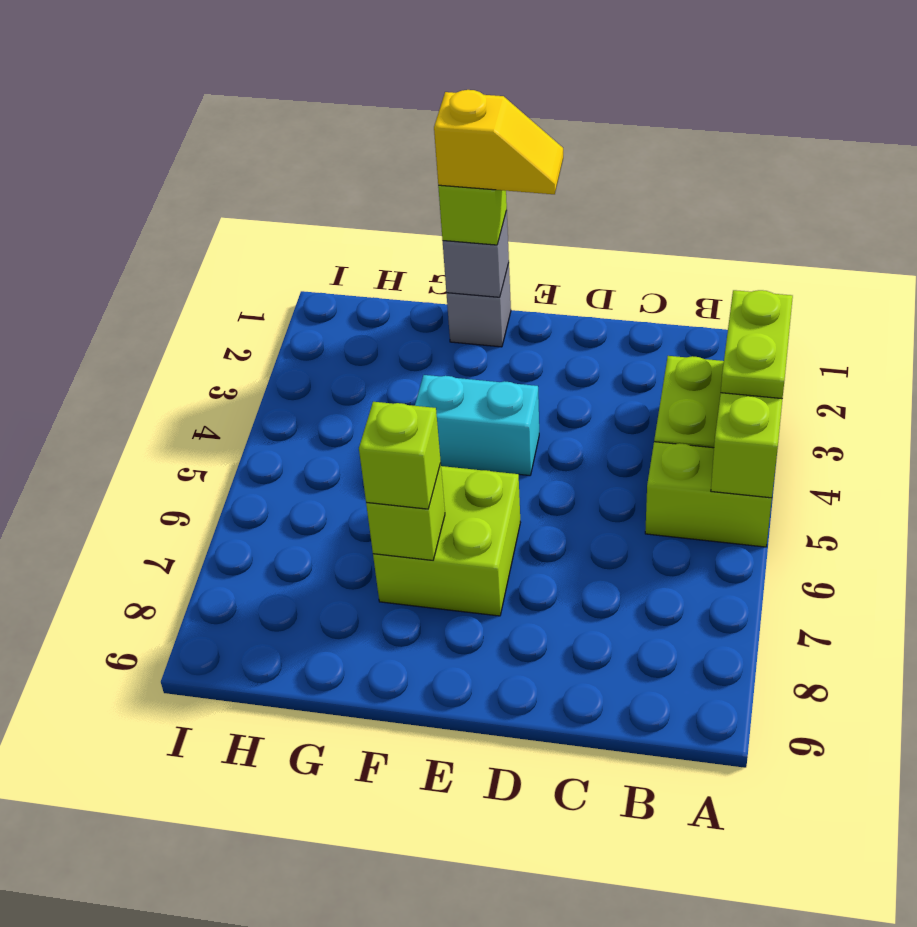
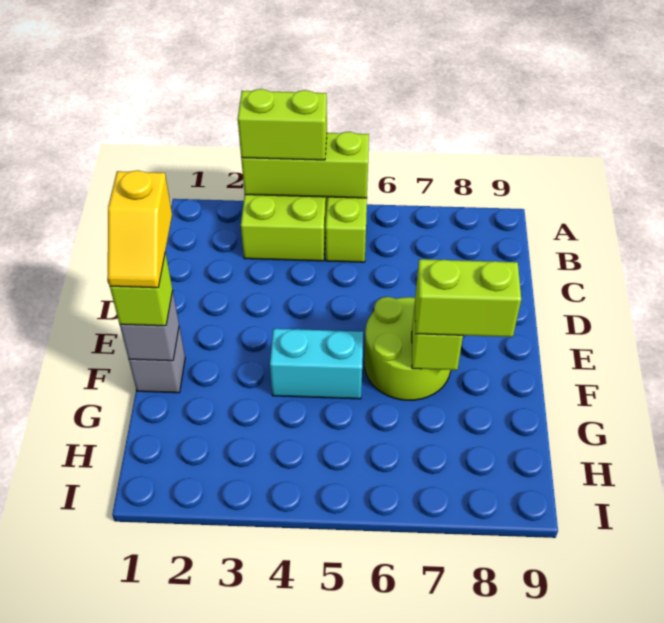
lime plate A3:A4 level 3 -> lime brick A3:A4 level 3
yellow slope E1:F1 level 4 top F -> yellow slope E1:F1 level 4 top E
cyan brick E4:F4 level 1 -> cyan brick F4:F5 level 1
lime brick E6:F7 level 1 -> lime round brick E6:F7 level 1
lime brick F7 level 3 -> lime brick F7:F8 level 3

